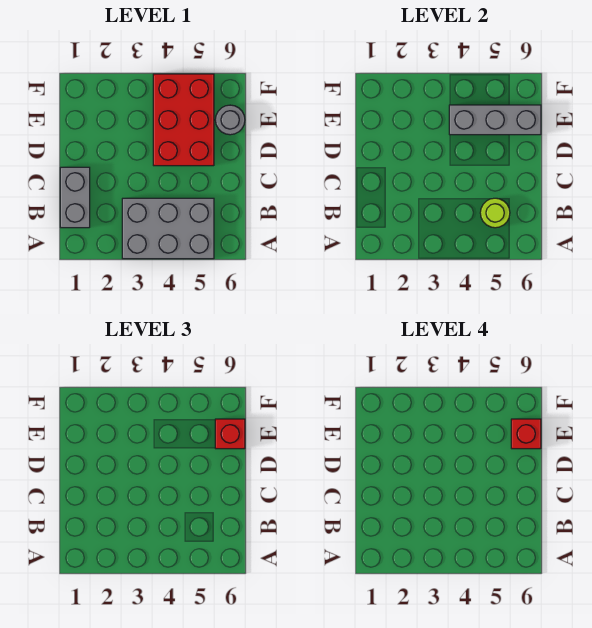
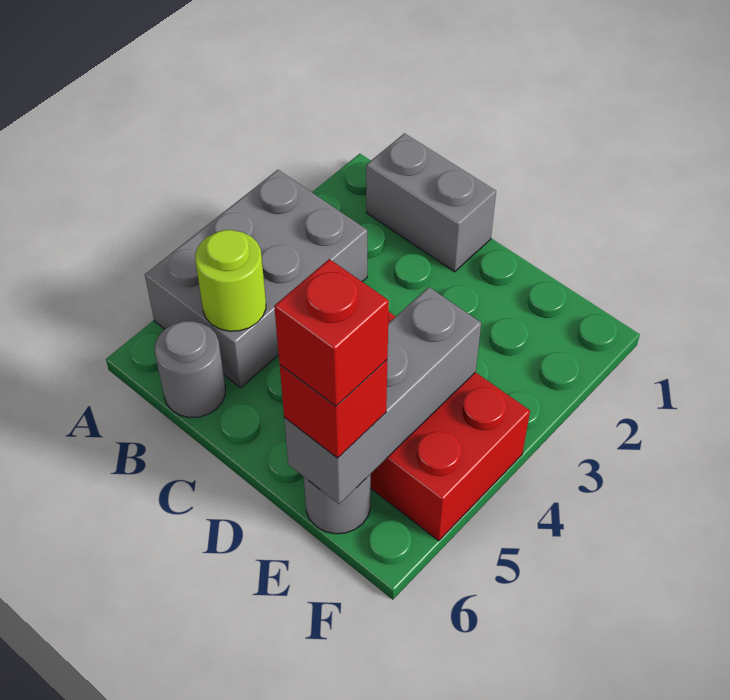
none -> grey round brick B6 level 1

